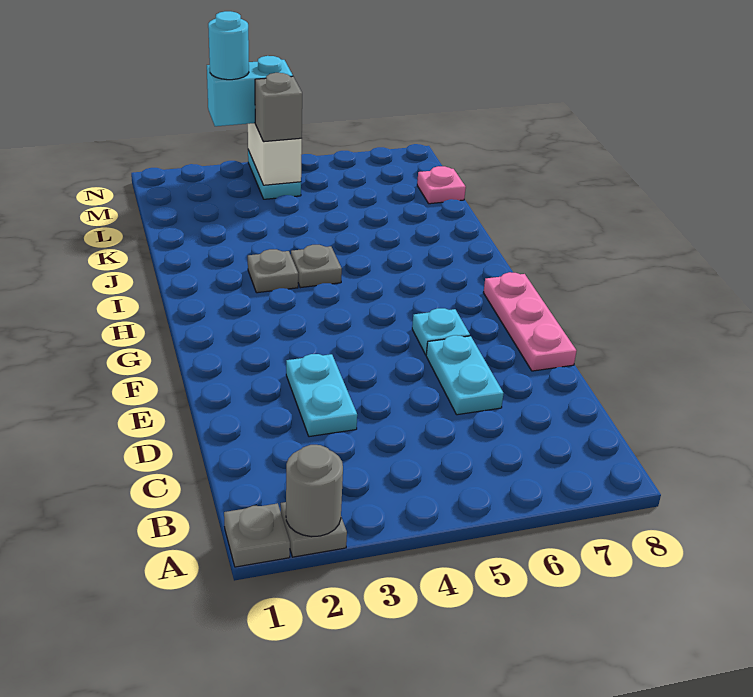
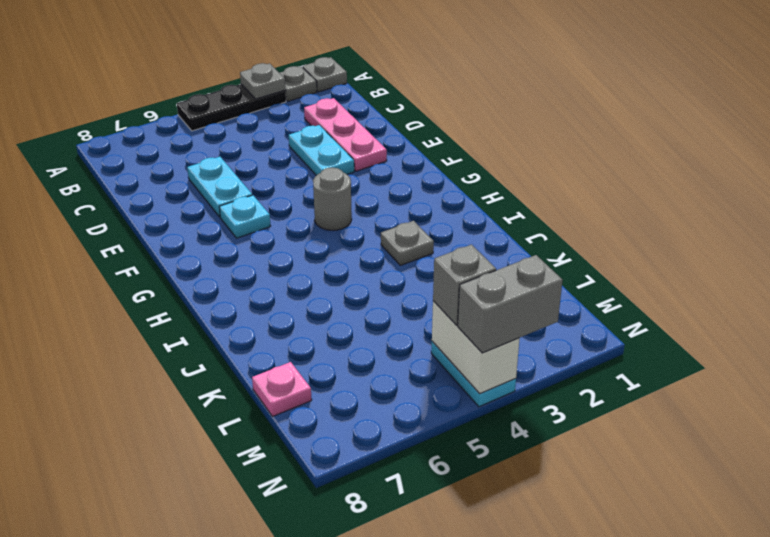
grey round brick A2 level 2 -> grey round brick G4 level 1
none -> black plate A3:A5 level 1
pink plate E8:G8 level 1 -> pink plate C2:E2 level 1
grey plate I4 level 1 -> grey plate A3 level 2
cyan brick N3:N4 level 3 -> grey brick N3:N4 level 3
cyan round brick N3 level 4 -> none

